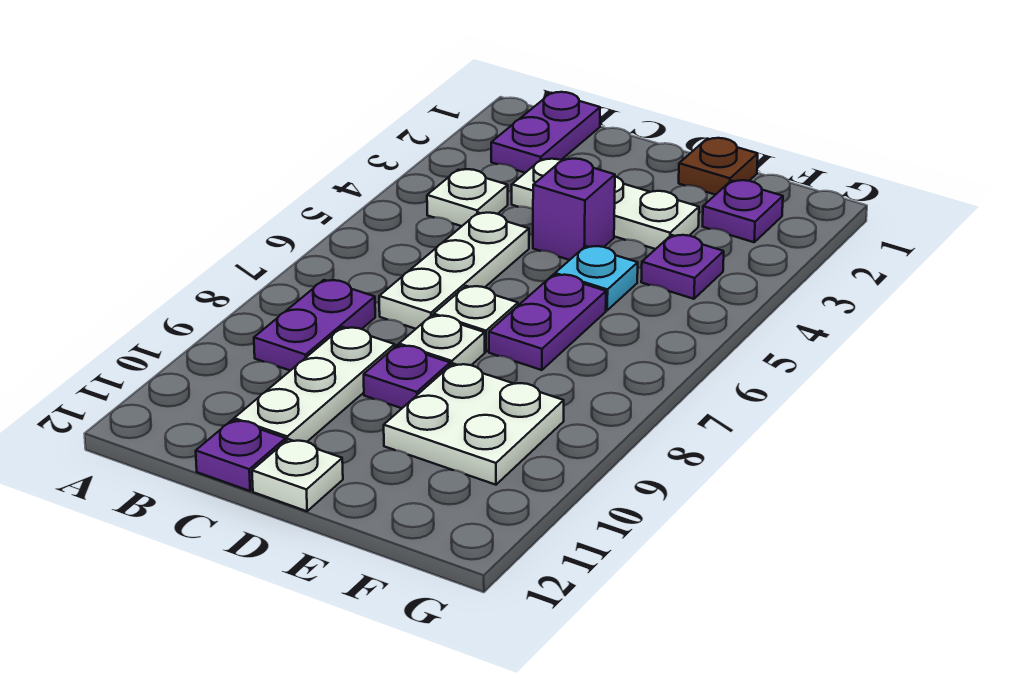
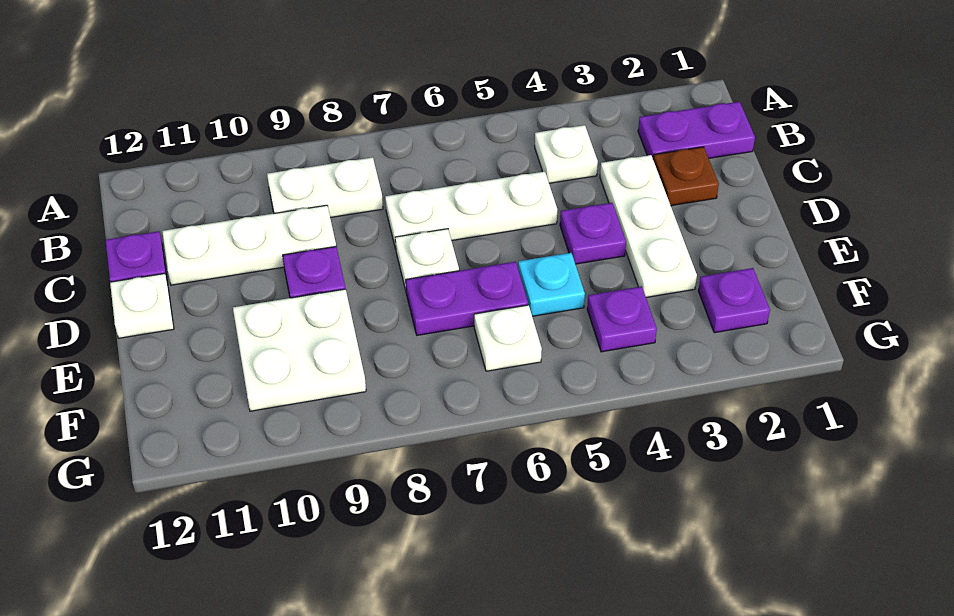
purple plate B8:B9 level 1 -> white plate B8:B9 level 1
purple brick D4 level 1 -> purple plate D4 level 1
white plate D8 level 1 -> white plate F6 level 1
brown plate E1 level 1 -> brown plate C2 level 1

